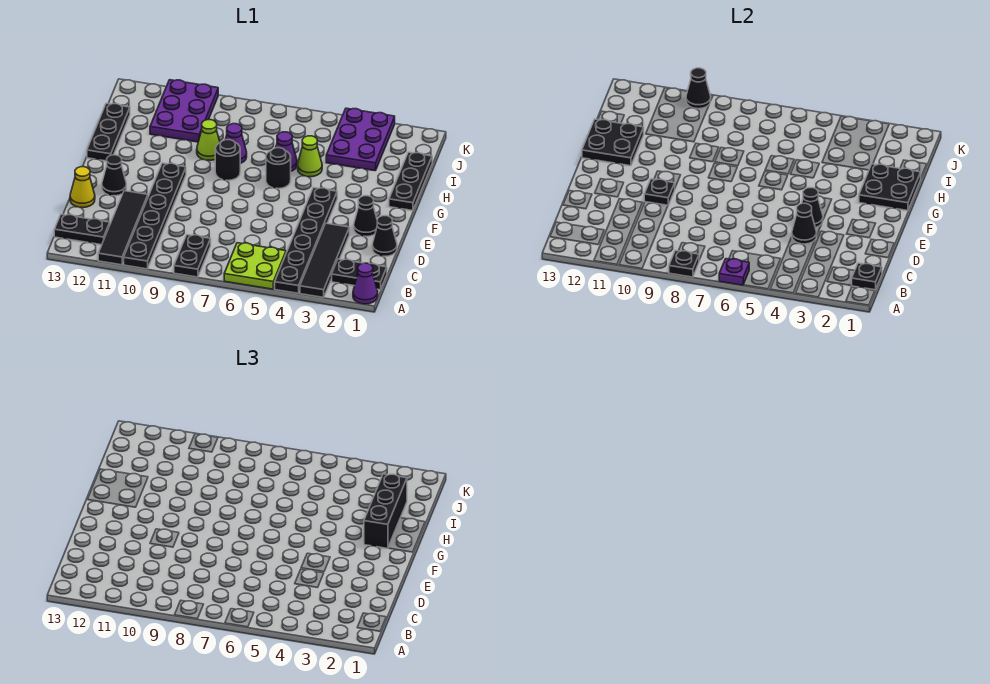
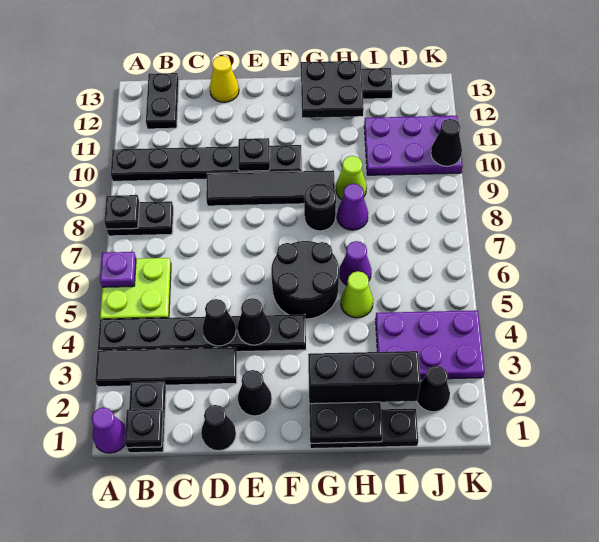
black tile A11:D11 level 1 -> black tile D9:G9 level 1
black cone E12 level 1 -> black cone J2 level 1
black round brick G6 level 1 -> black round brick F5:G6 level 1

